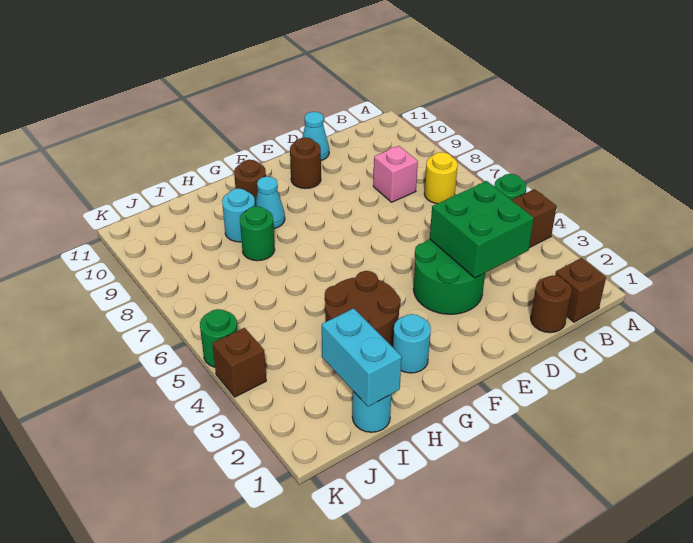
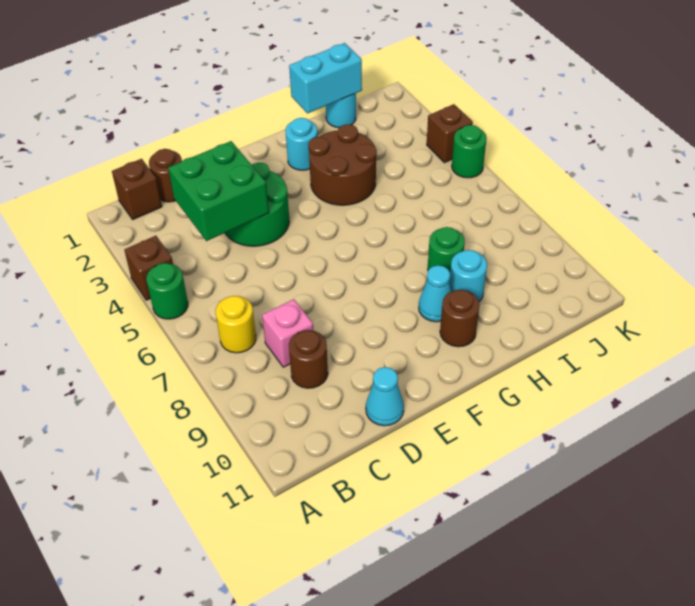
brown round brick E10 level 1 -> brown round brick C9 level 1
cyan brick I1:I2 level 2 -> cyan brick H1:I1 level 2

